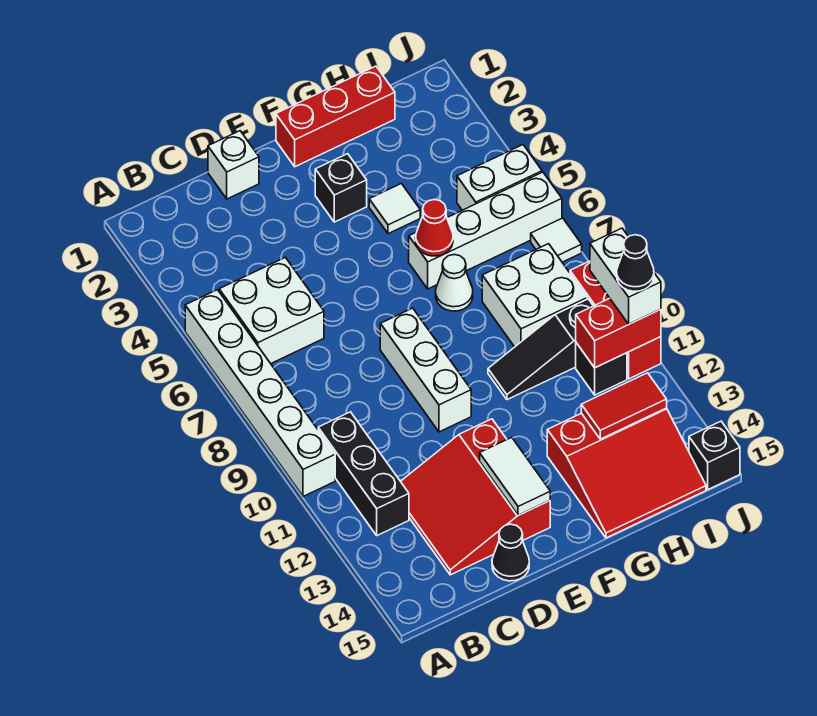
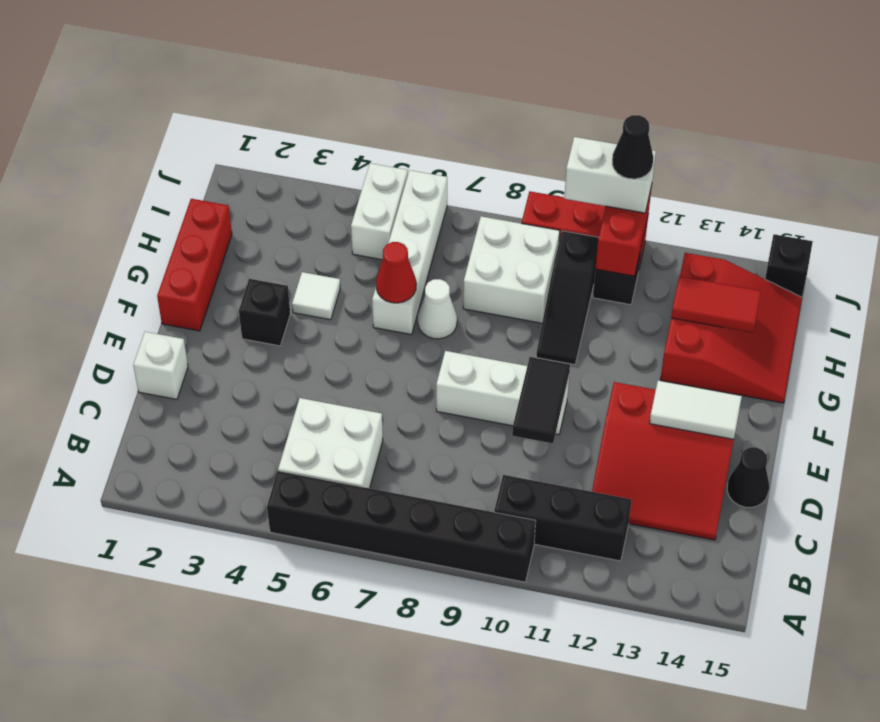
white brick A5:A10 level 1 -> black brick A5:A10 level 1
none -> black tile D10:E10 level 2
red tile H13:I13 level 2 -> red tile H13:H14 level 2
white tile J7 level 1 -> none

